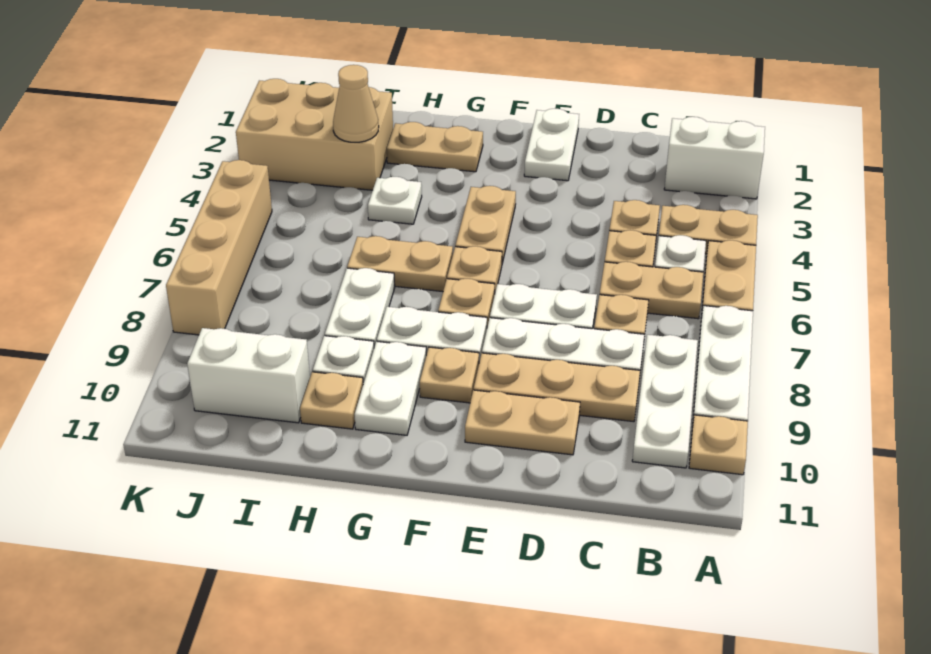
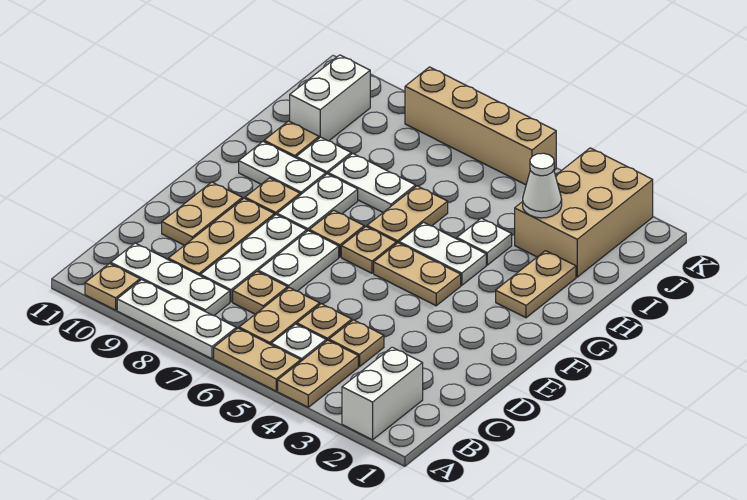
white plate E1:E2 level 1 -> white plate G4:G5 level 1
tan cone I3 level 2 -> white cone I3 level 2

